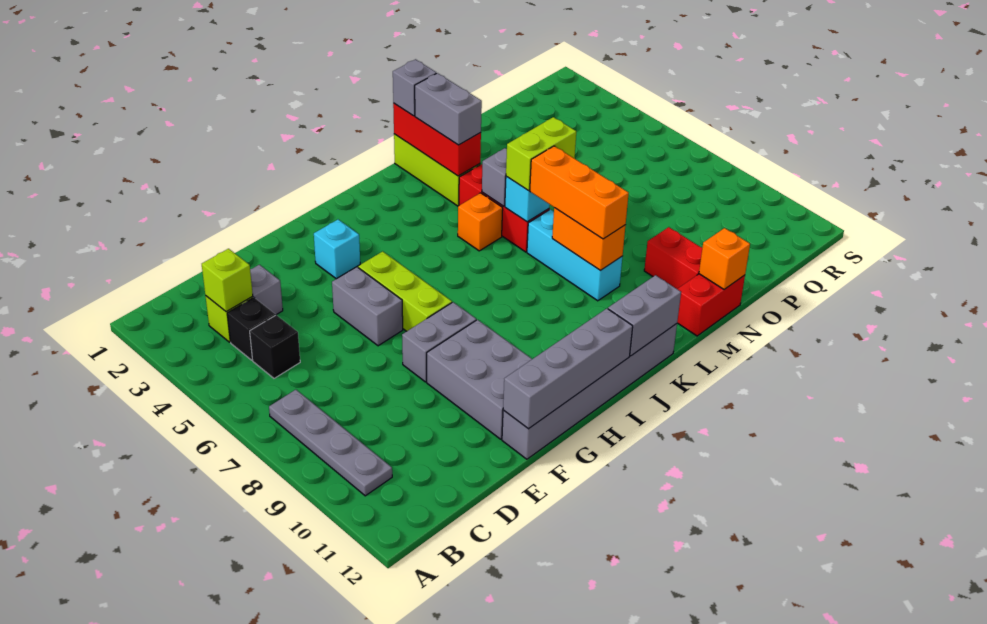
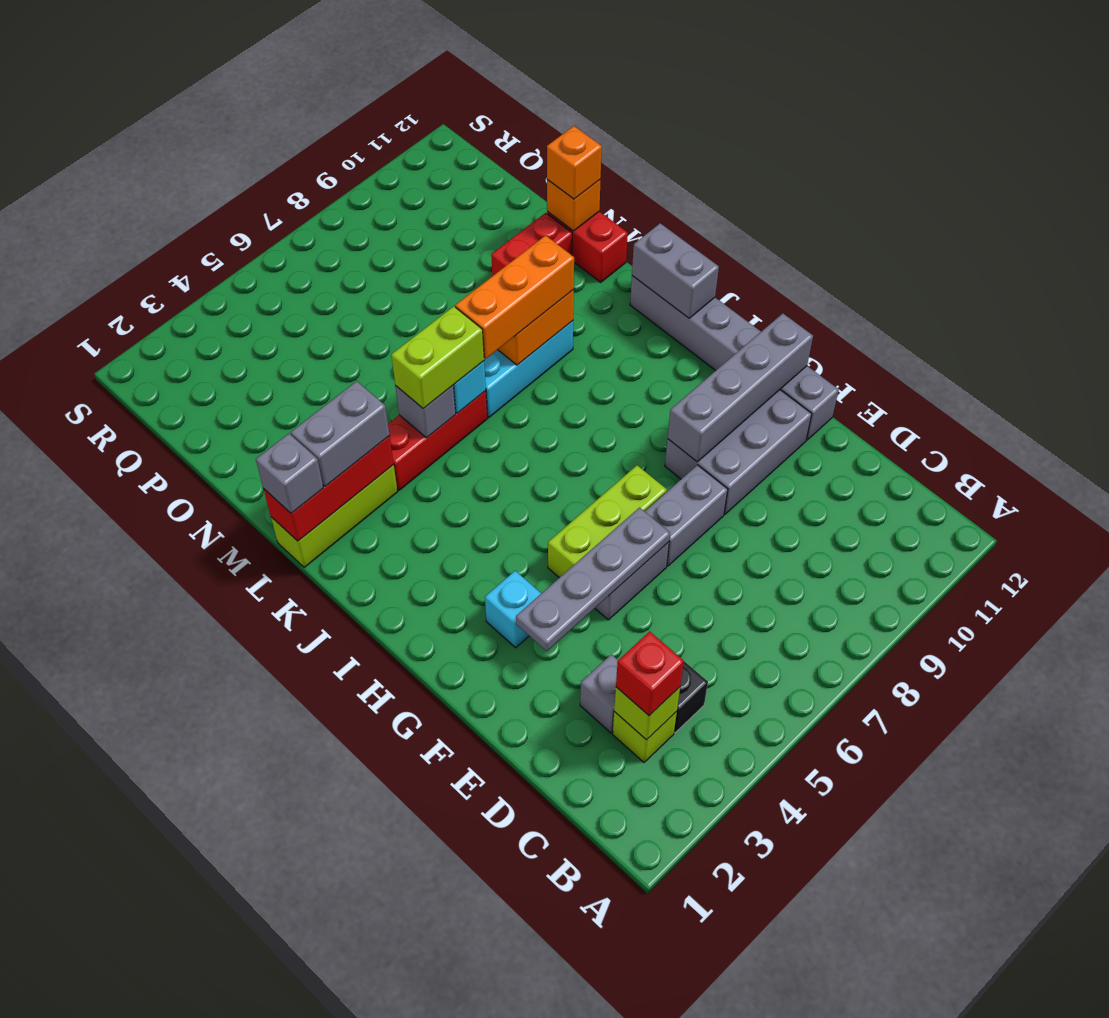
grey plate B7:B10 level 1 -> grey plate F3:F6 level 2
none -> red brick C3 level 3
black brick C5 level 1 -> none
grey brick F8:G8 level 1 -> grey brick F7:F8 level 1
grey brick F12:I12 level 2 -> grey brick G9:G12 level 2
orange brick K5 level 1 -> orange brick N12 level 3
lime brick L6:M6 level 3 -> lime brick L5:L6 level 3

